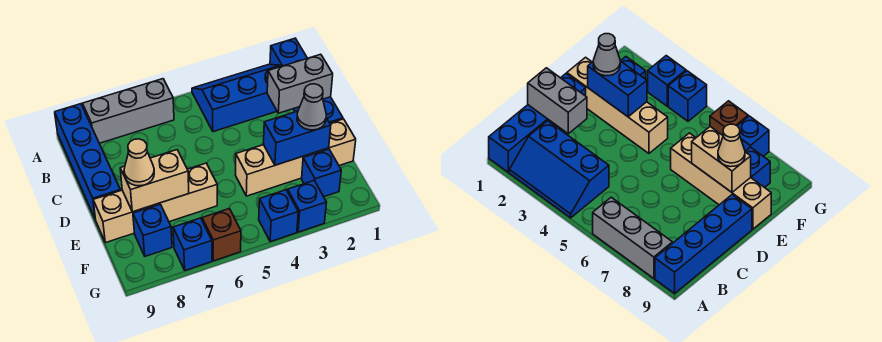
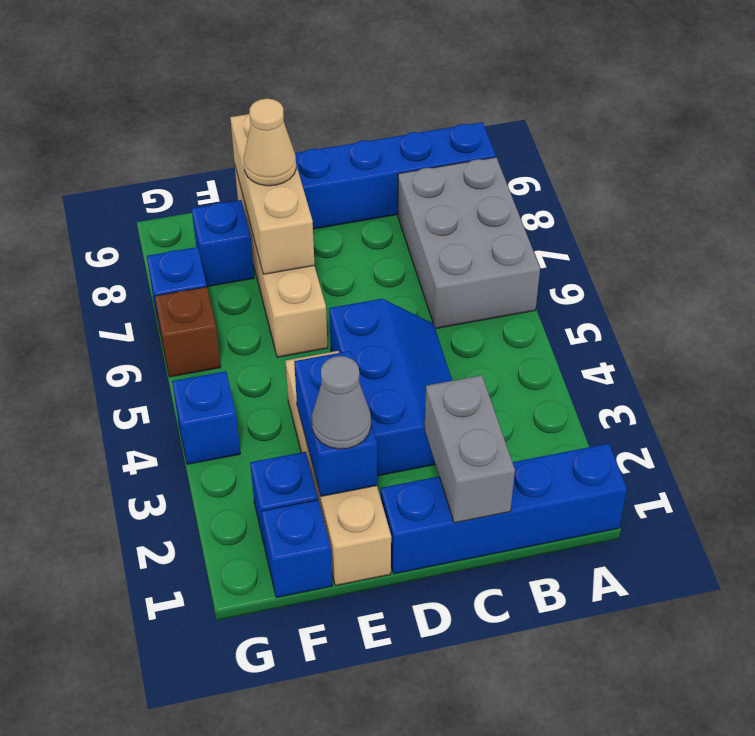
blue slope A2:B4 level 1 top B -> blue slope C3:D5 level 1 top D
grey brick A6:A8 level 1 -> grey brick A6:B8 level 1
tan brick E7:E8 level 2 -> tan brick E7:E9 level 2
blue brick G3 level 1 -> blue brick F1 level 1

